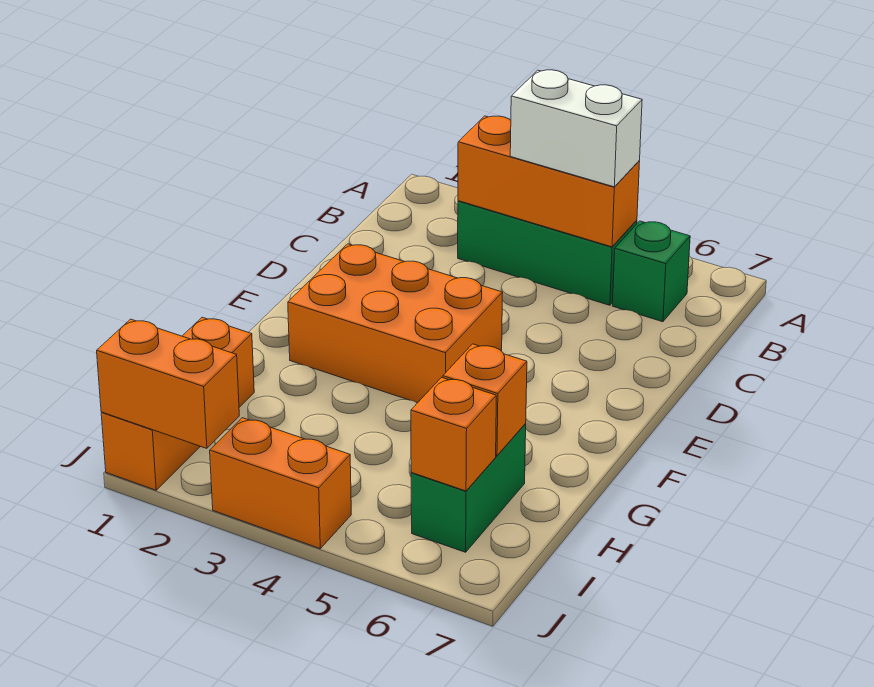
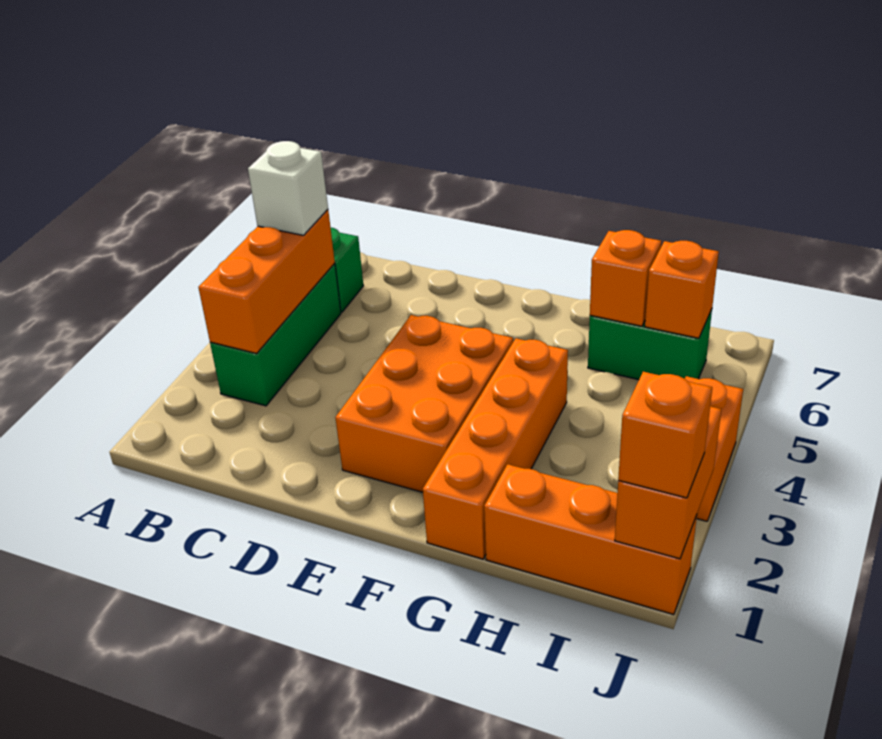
white brick B4:B5 level 3 -> white brick B5 level 3
none -> orange brick G1:G4 level 1
none -> orange brick J1 level 3

